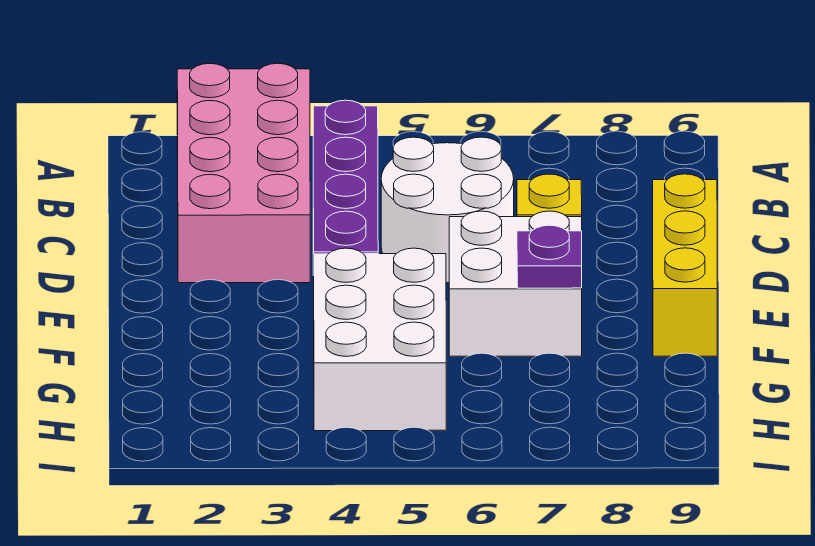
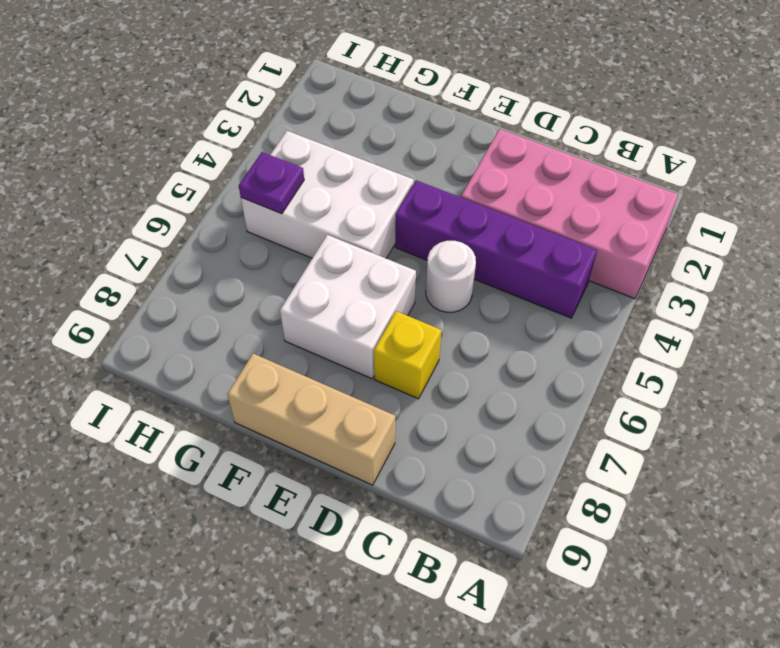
white round brick C5:D6 level 1 -> white round brick D5 level 1
yellow brick D9:F9 level 1 -> tan brick D9:F9 level 1
purple plate F7 level 2 -> purple plate H5 level 2

